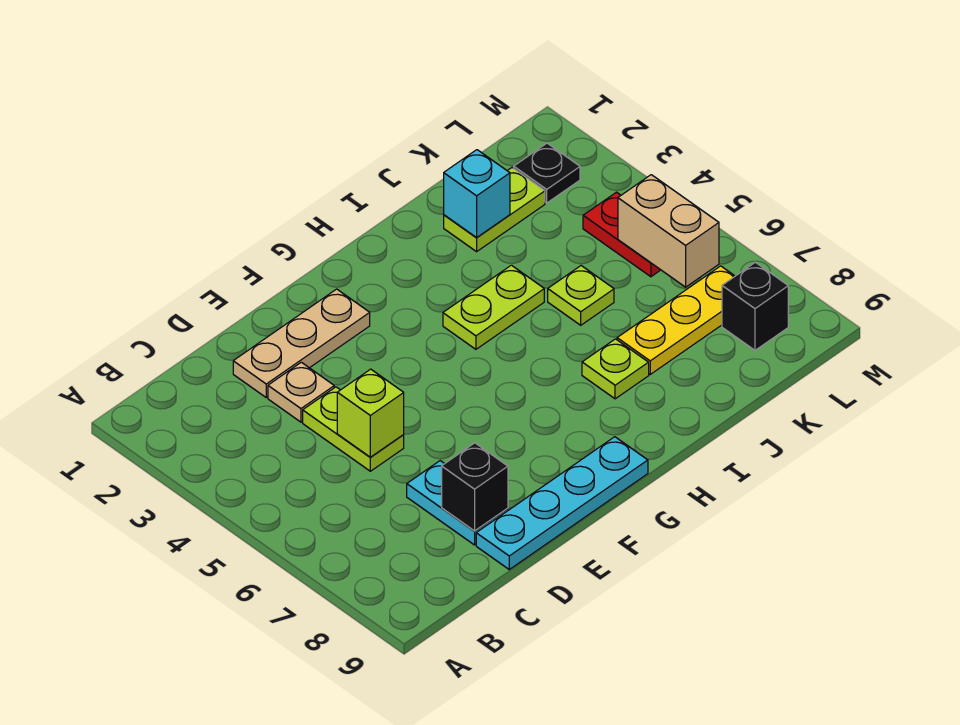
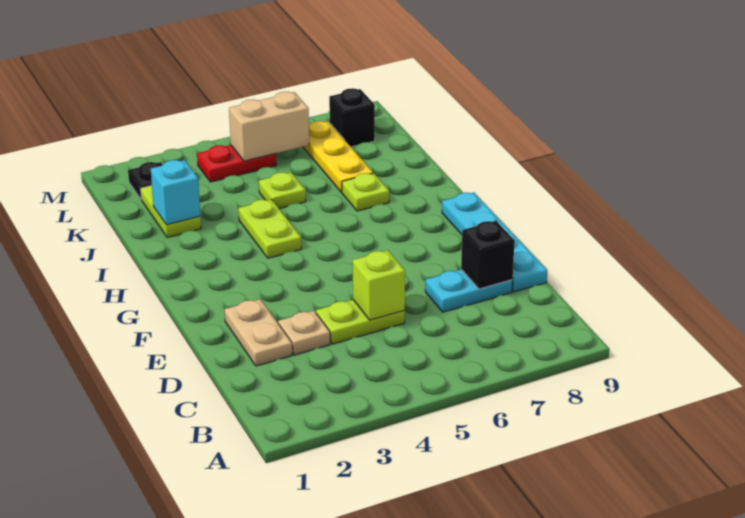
tan plate D2:F2 level 1 -> tan plate D2:E2 level 1

